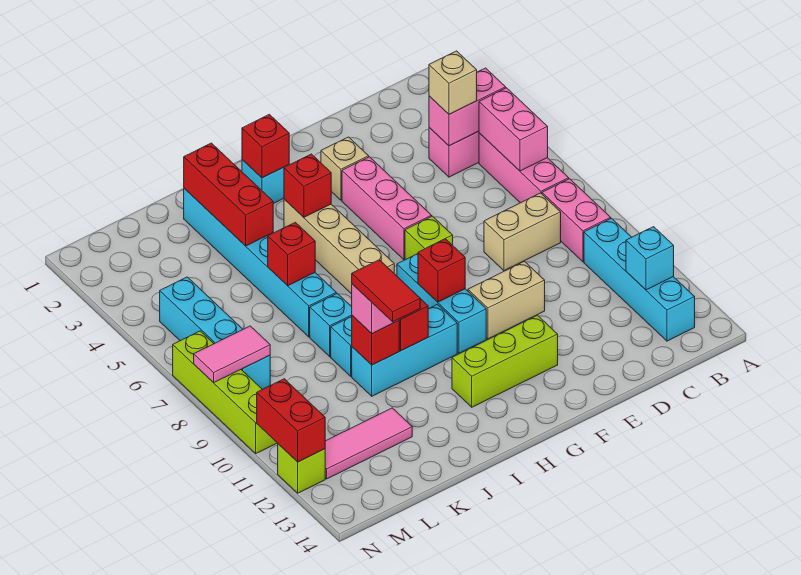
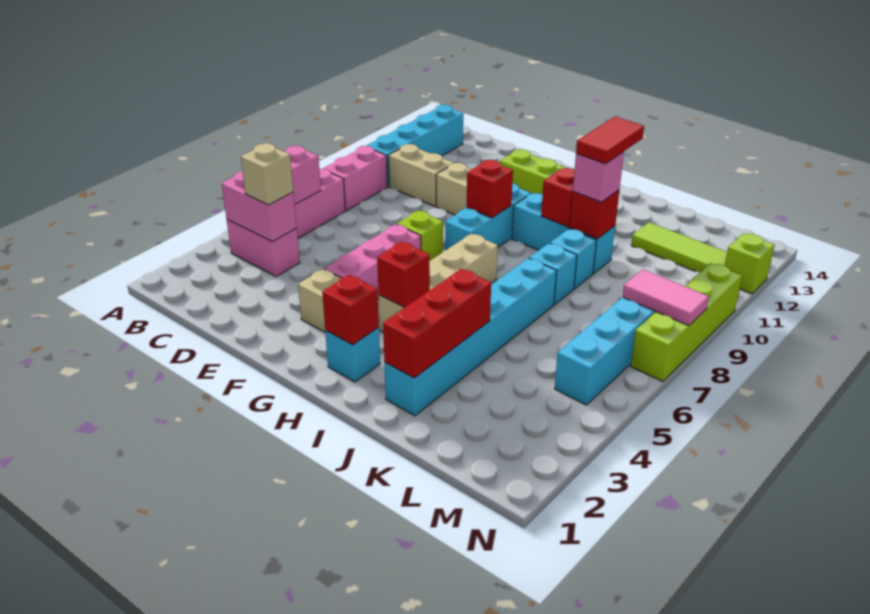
cyan brick B12 level 2 -> none
tan brick C8:D8 level 1 -> tan brick C10:D10 level 1
red brick J6 level 2 -> none
pink tile K12:M12 level 1 -> lime tile K12:M12 level 1
red brick N11:N12 level 2 -> none

